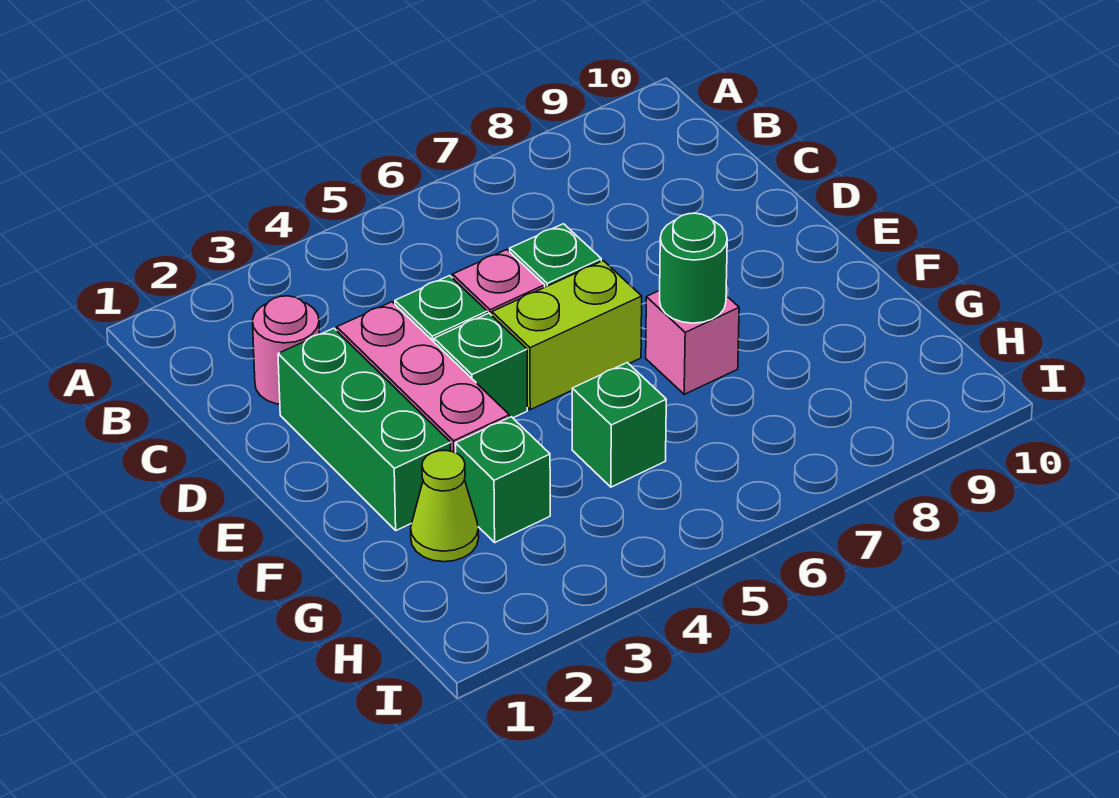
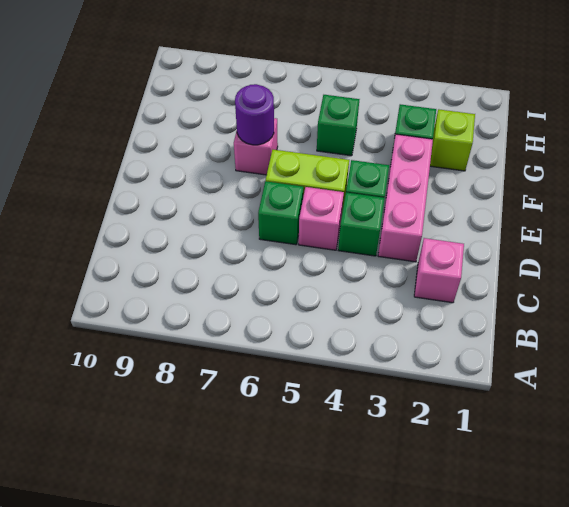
pink round brick C2 level 1 -> pink brick C2 level 1
green brick D2:F2 level 1 -> none
green round brick F7 level 2 -> purple round brick F7 level 2
lime cone G2 level 1 -> lime brick G2 level 1

